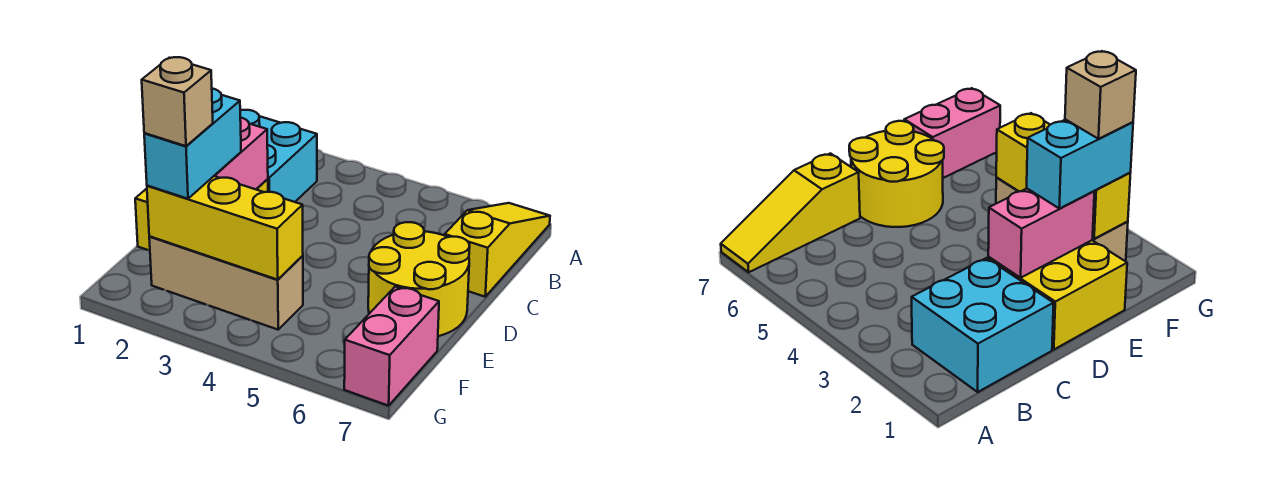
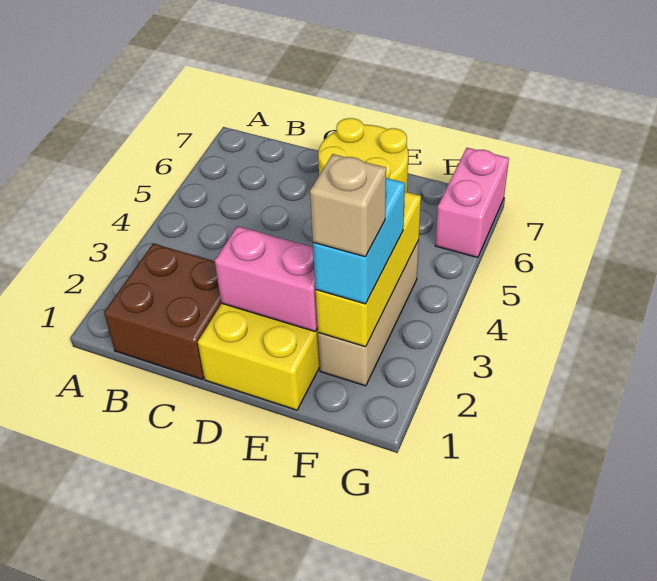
yellow slope A7:C7 level 1 top C -> none
cyan brick B1:C2 level 1 -> brown brick B1:C2 level 1
cyan brick E2:F2 level 3 -> cyan brick F2:F3 level 3
pink brick F7:G7 level 1 -> pink brick G6:G7 level 1

